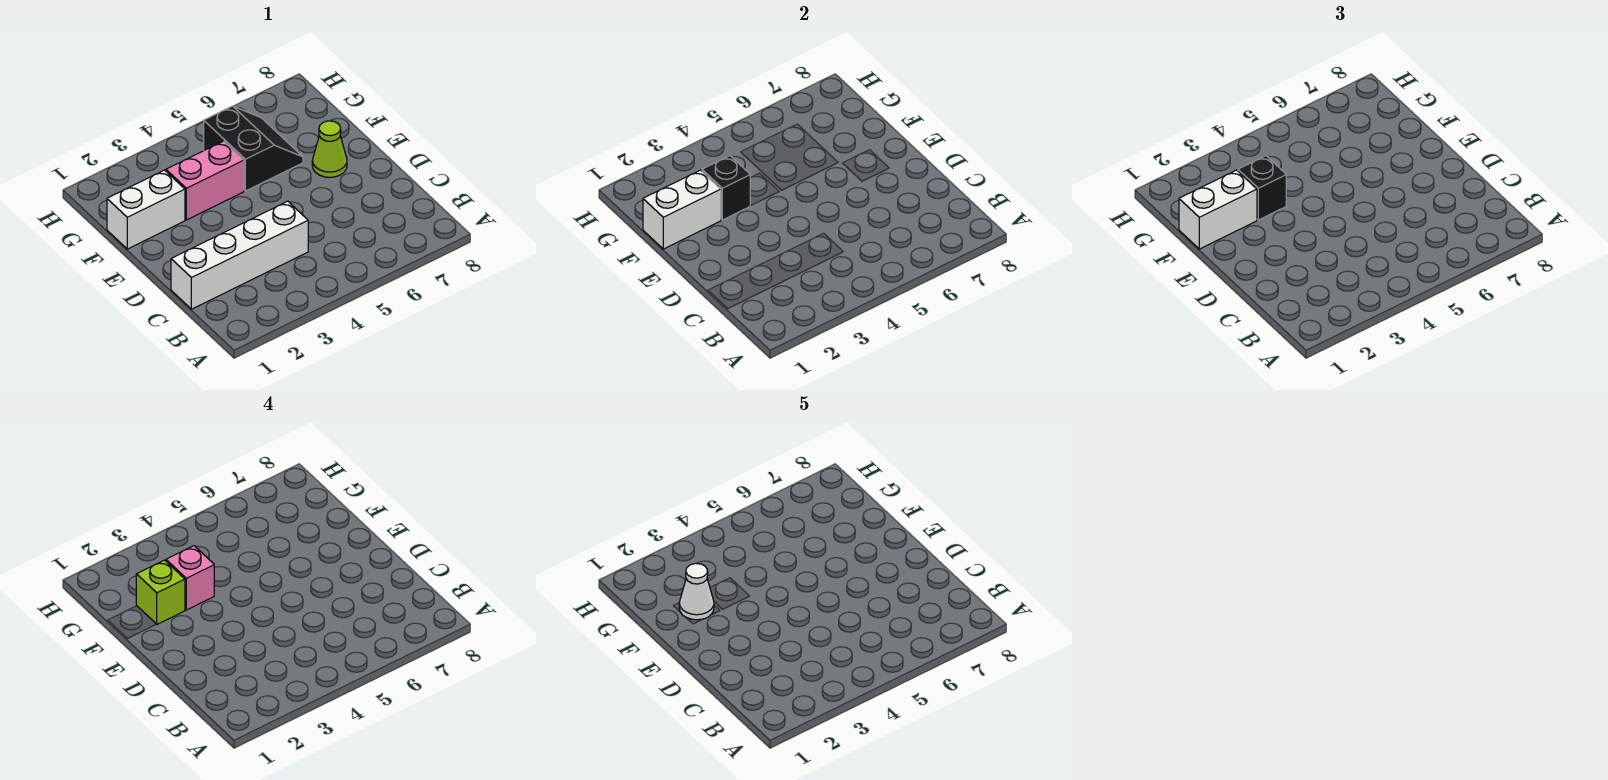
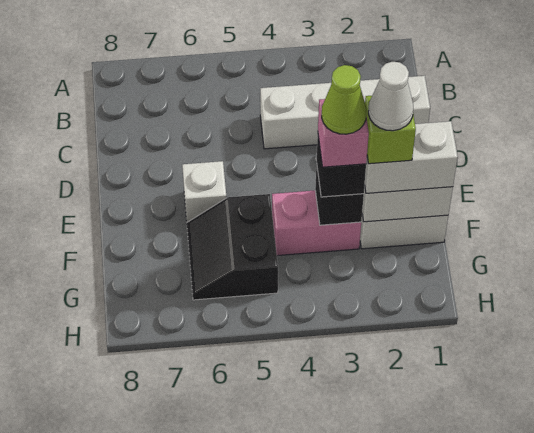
none -> white brick E6 level 1
lime cone E7 level 1 -> lime cone F3 level 5

